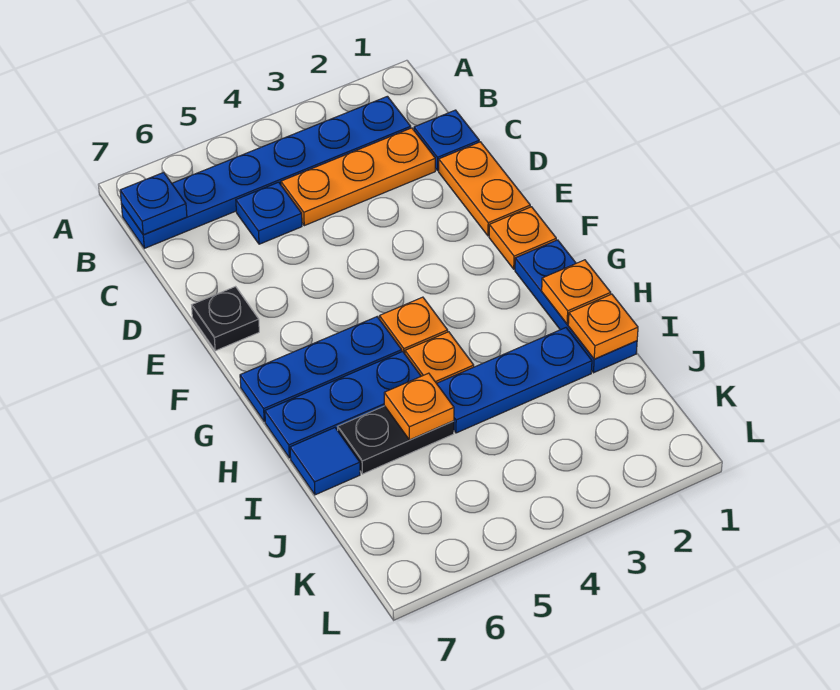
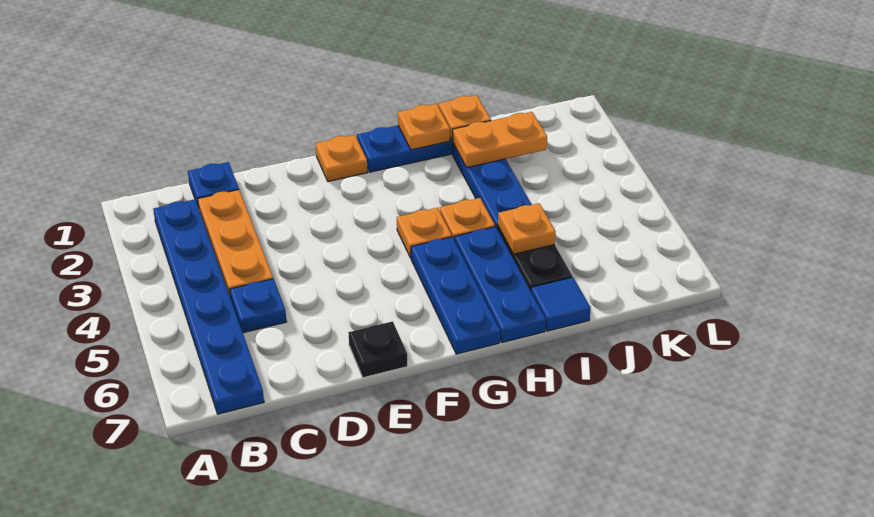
blue plate B7 level 2 -> none
orange plate D1:E1 level 1 -> orange plate I2:J2 level 2

